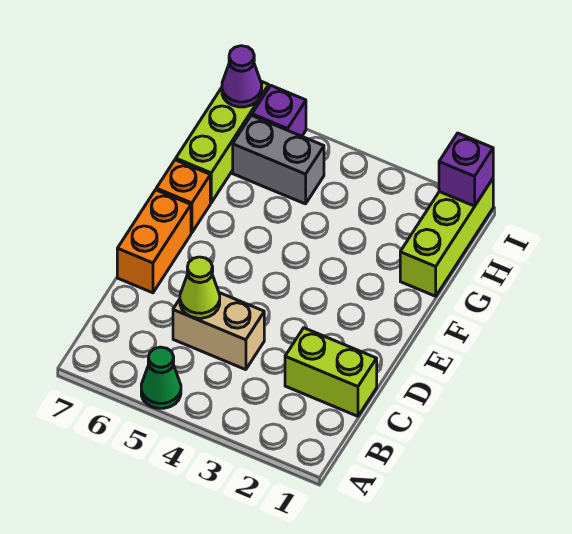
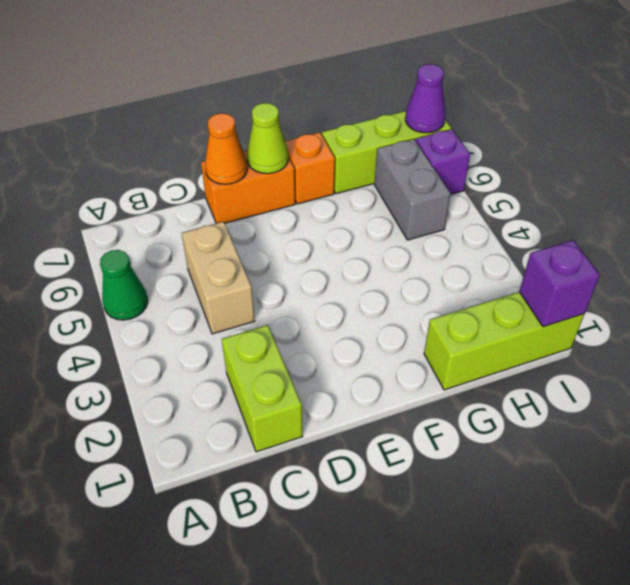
lime cone C5 level 2 -> lime cone E7 level 2
none -> orange cone D7 level 2

